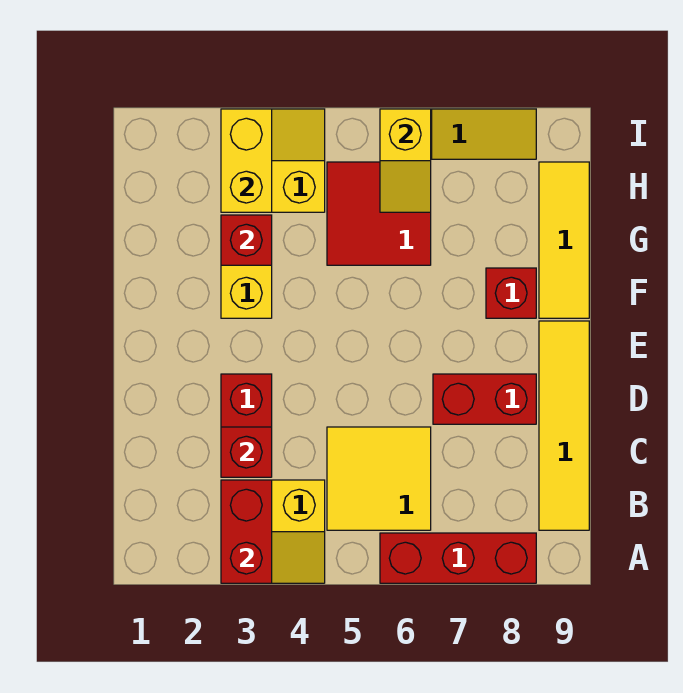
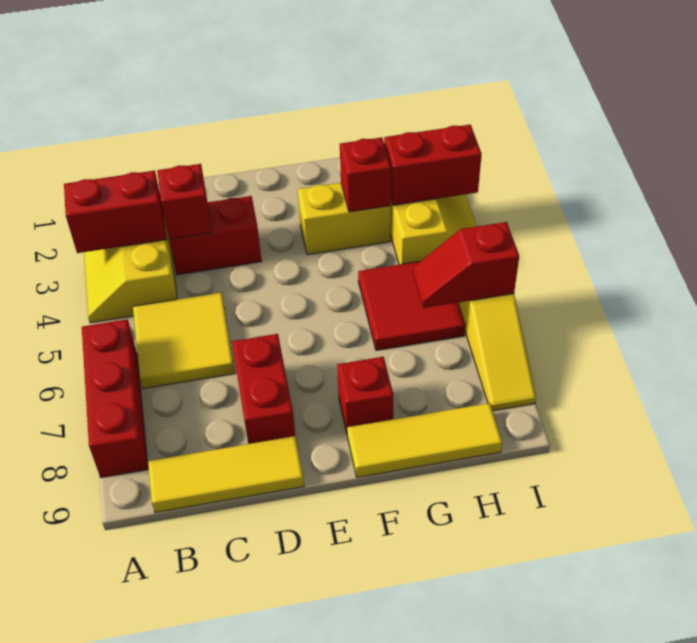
yellow tile B9:E9 level 1 -> yellow tile B9:D9 level 1
yellow brick H3:I3 level 2 -> red brick H3:I3 level 2
yellow slope H6:I6 level 2 top I -> red slope H6:I6 level 2 top I

